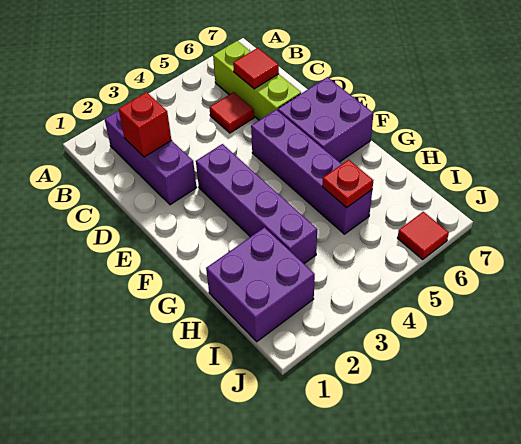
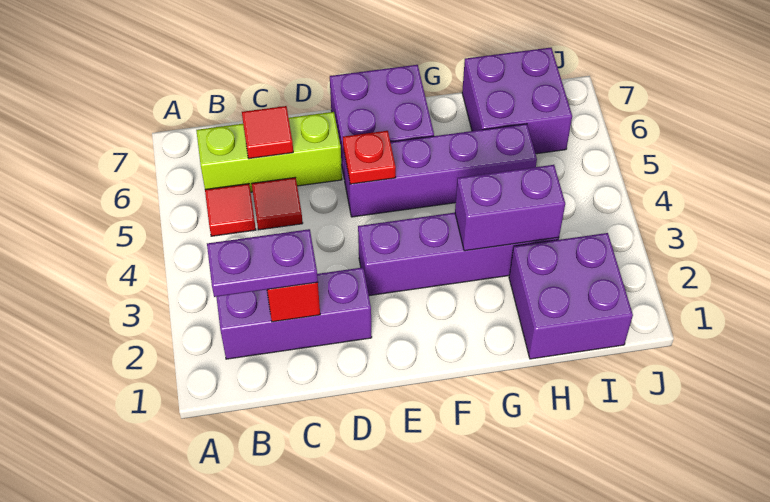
none -> purple plate B2:C2 level 3
none -> purple brick G3:H3 level 2
red plate H5 level 2 -> red plate E5 level 2
none -> purple brick H6:I7 level 1
red tile J6 level 1 -> red tile B5 level 1

